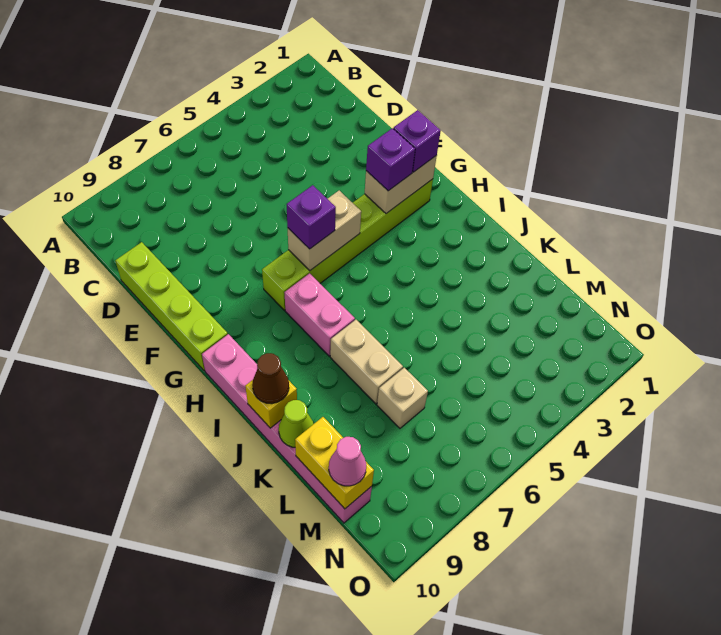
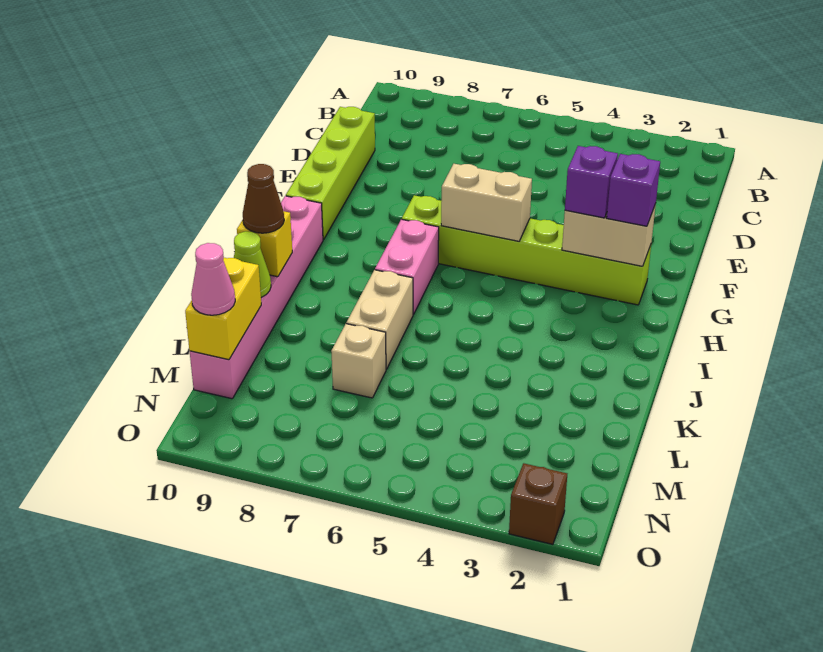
purple brick G6 level 3 -> none
none -> brown brick O2 level 1

